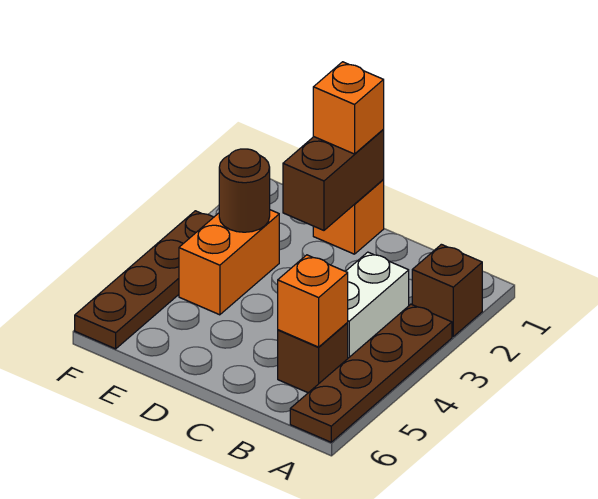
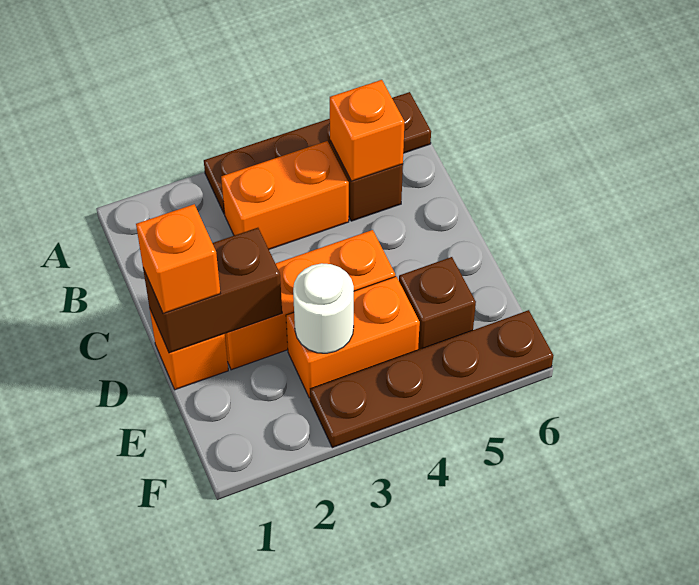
brown brick A2 level 1 -> brown brick E5 level 1
white brick B3:B4 level 1 -> orange brick B3:B4 level 1
none -> orange brick D2:D4 level 1
brown round brick E3 level 2 -> white round brick E3 level 2

